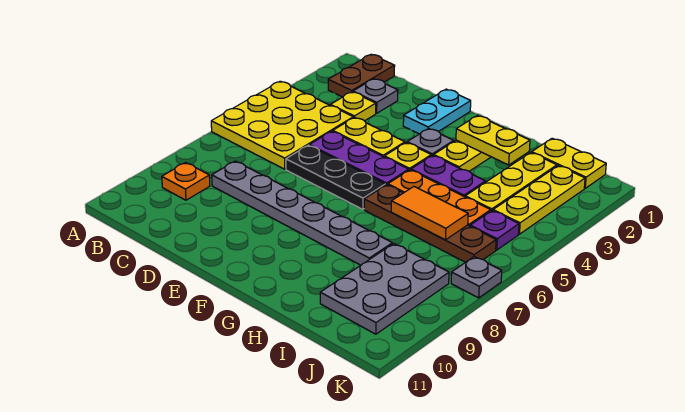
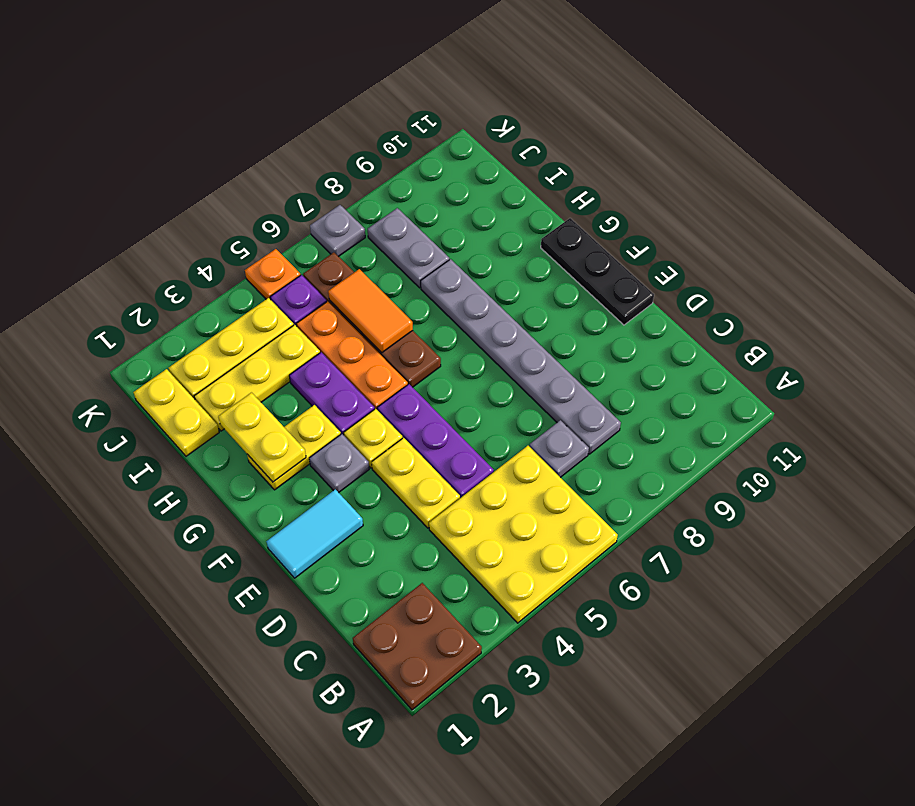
brown plate B1:B2 level 1 -> brown plate A1:B2 level 1
orange plate B9 level 1 -> orange plate K5 level 1
grey plate C2 level 1 -> grey plate C7 level 1
yellow plate C3 level 1 -> none
black plate D6:F6 level 1 -> black plate E11:G11 level 1
cyan plate E1:E2 level 1 -> cyan tile E1:E2 level 1
grey plate I8:J10 level 1 -> grey plate I8:J8 level 1

